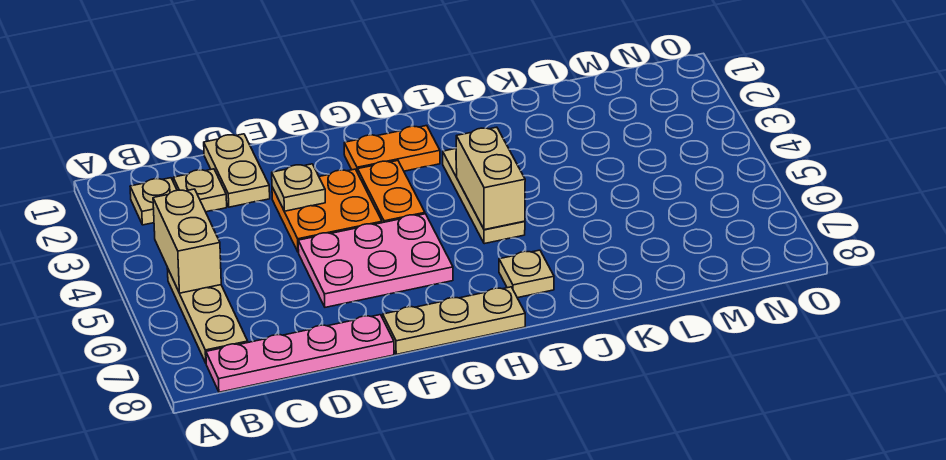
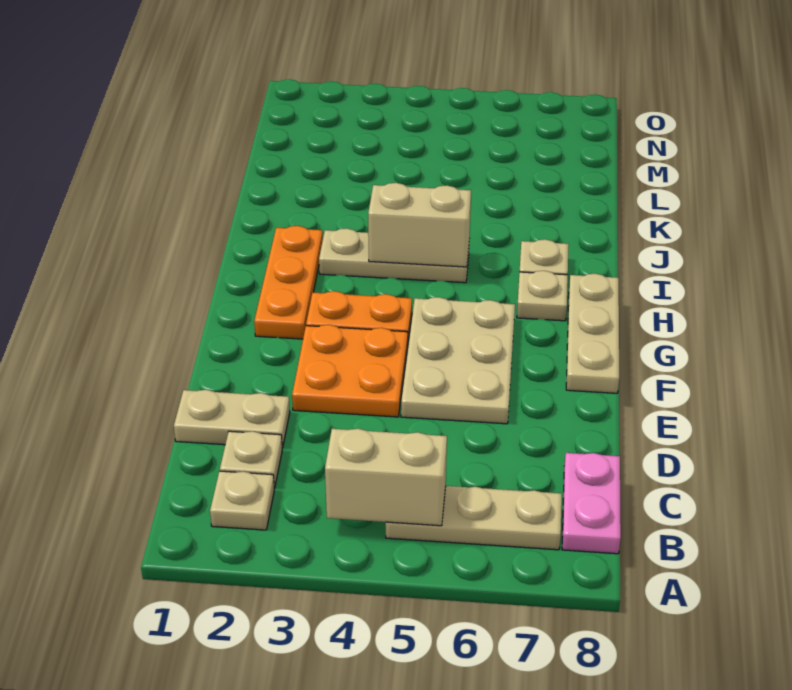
pink plate B8:E8 level 1 -> pink plate B8:C8 level 1
tan plate E3 level 2 -> tan plate H7 level 1
pink plate E5:G6 level 1 -> tan plate E5:G6 level 1
orange plate G2:H2 level 1 -> orange plate G2:I2 level 1

